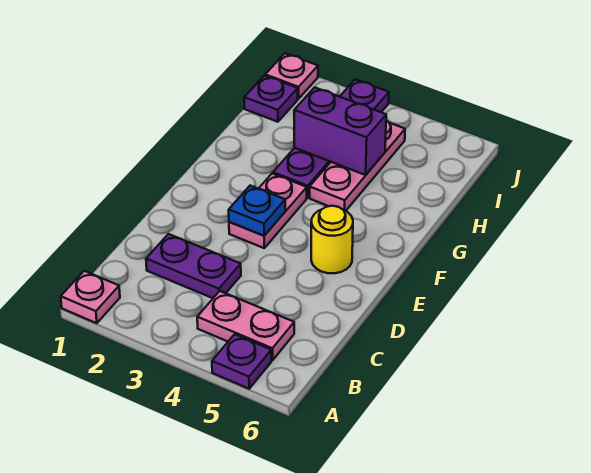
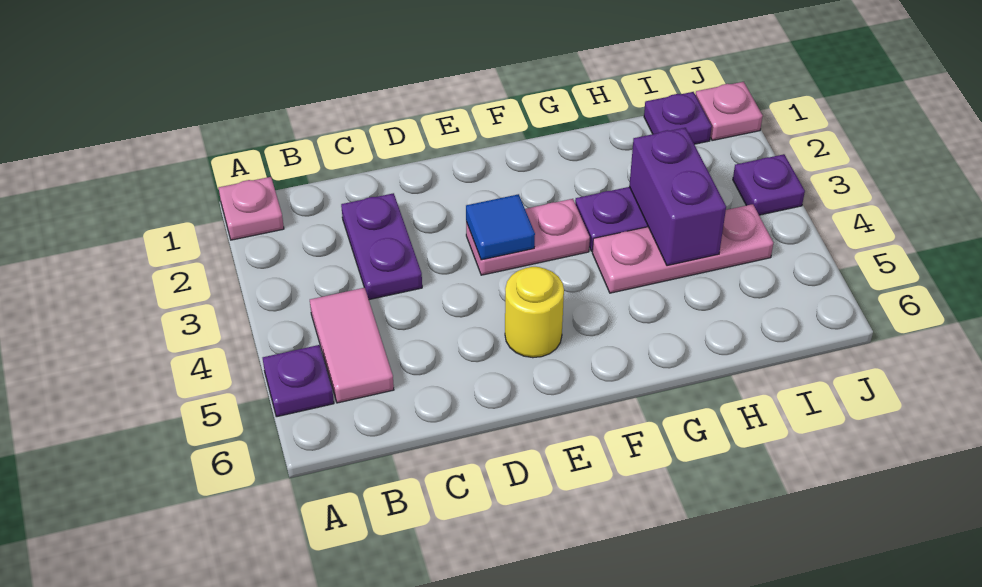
pink plate B4:B5 level 1 -> pink tile B4:B5 level 1
blue plate E3 level 2 -> blue tile E3 level 2

